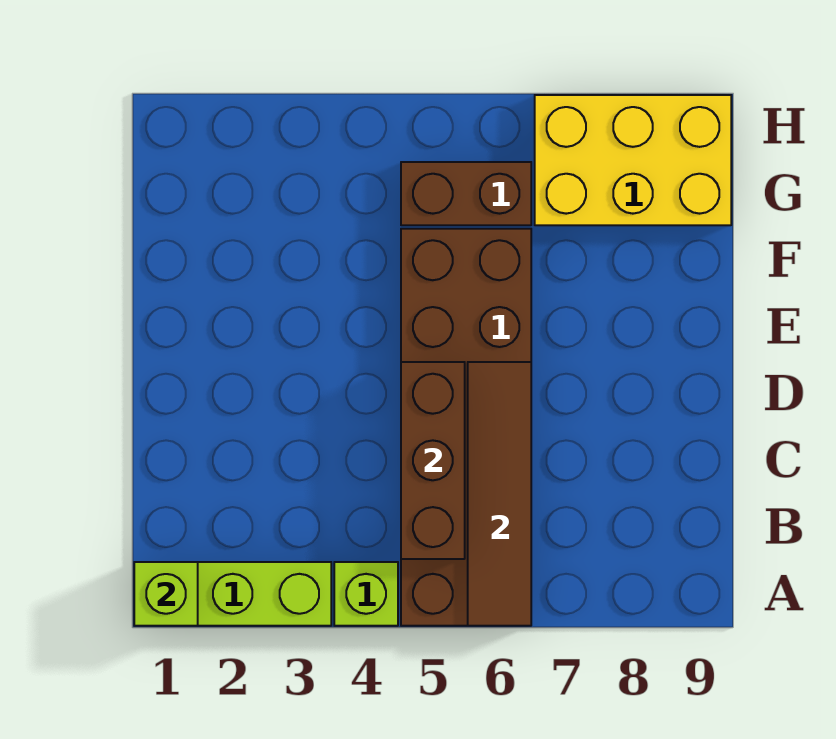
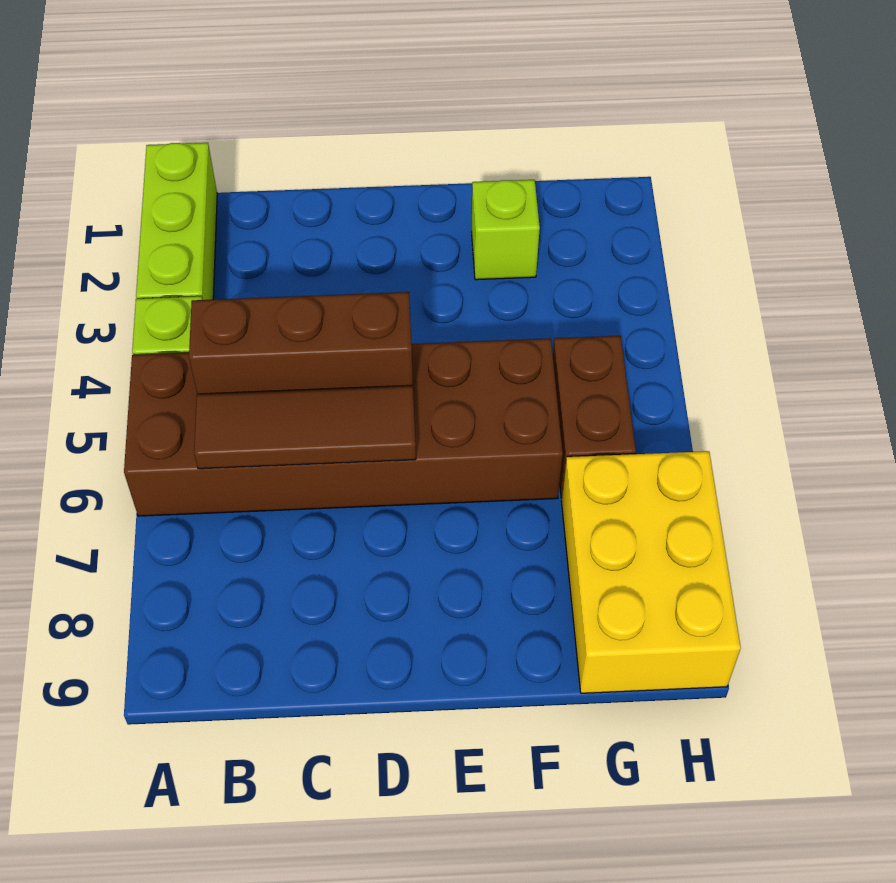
lime brick A1 level 2 -> lime brick F2 level 1
brown tile A6:D6 level 2 -> brown tile B6:D6 level 2

